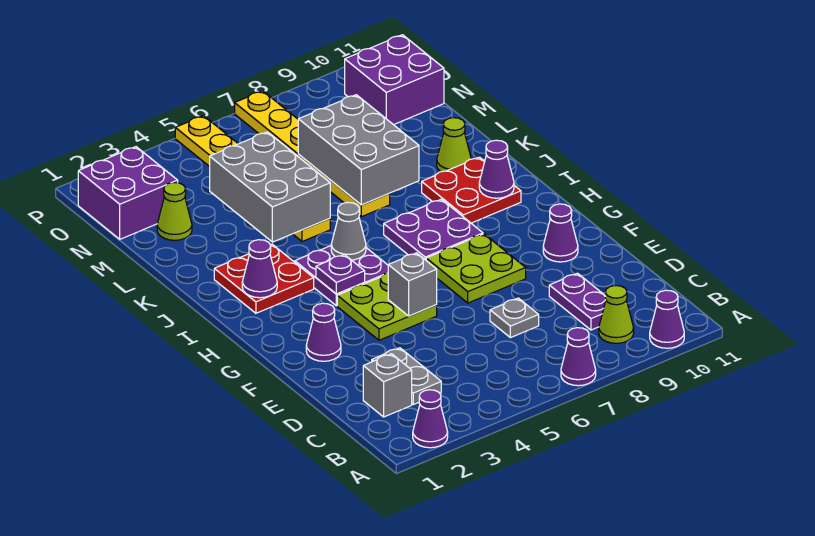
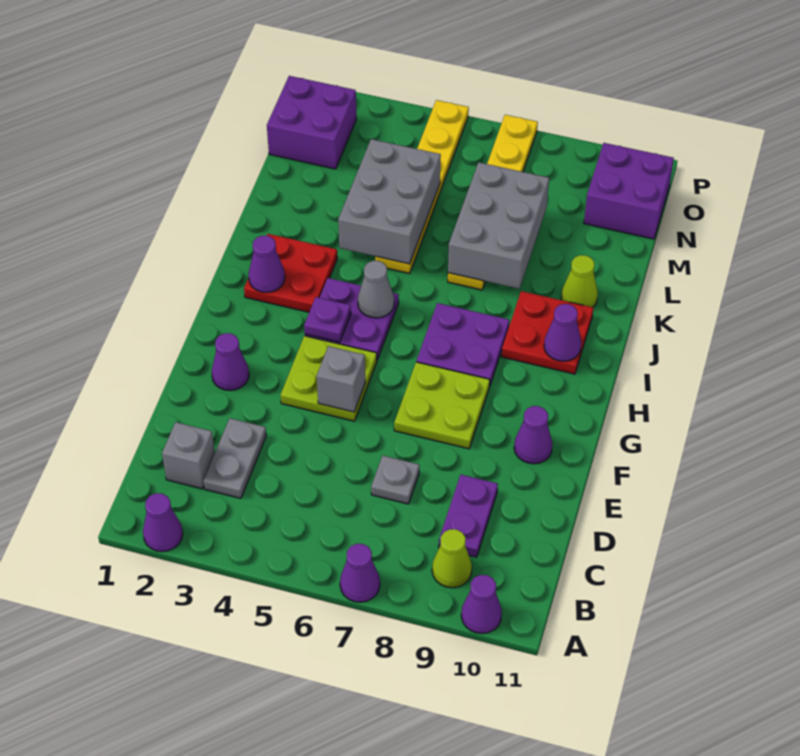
lime cone M2 level 1 -> none

